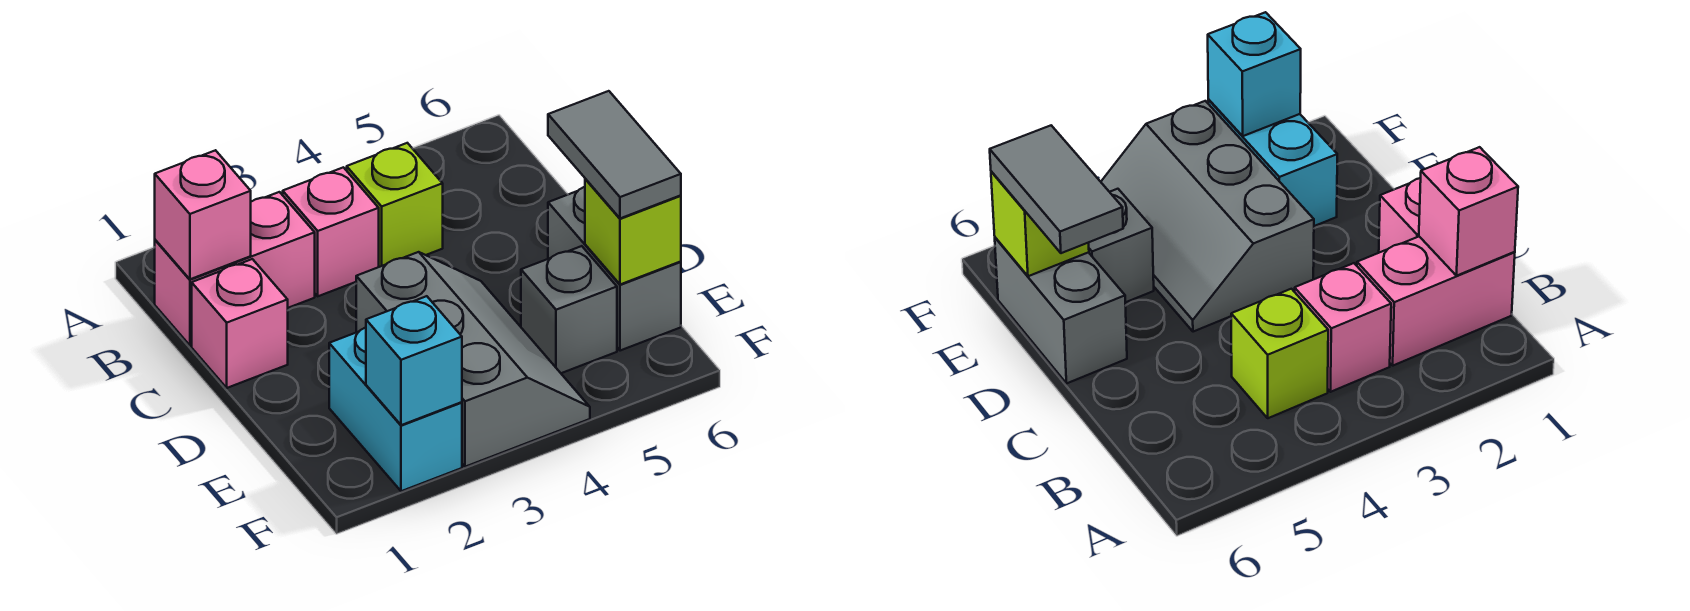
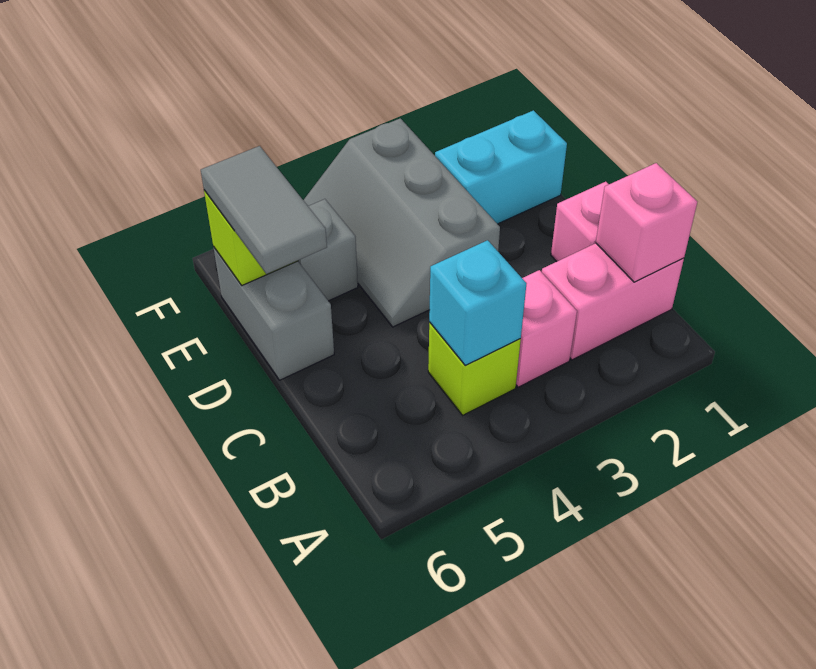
cyan brick E2:F2 level 1 -> cyan brick E1:E2 level 1
cyan brick F2 level 2 -> cyan brick B4 level 2

